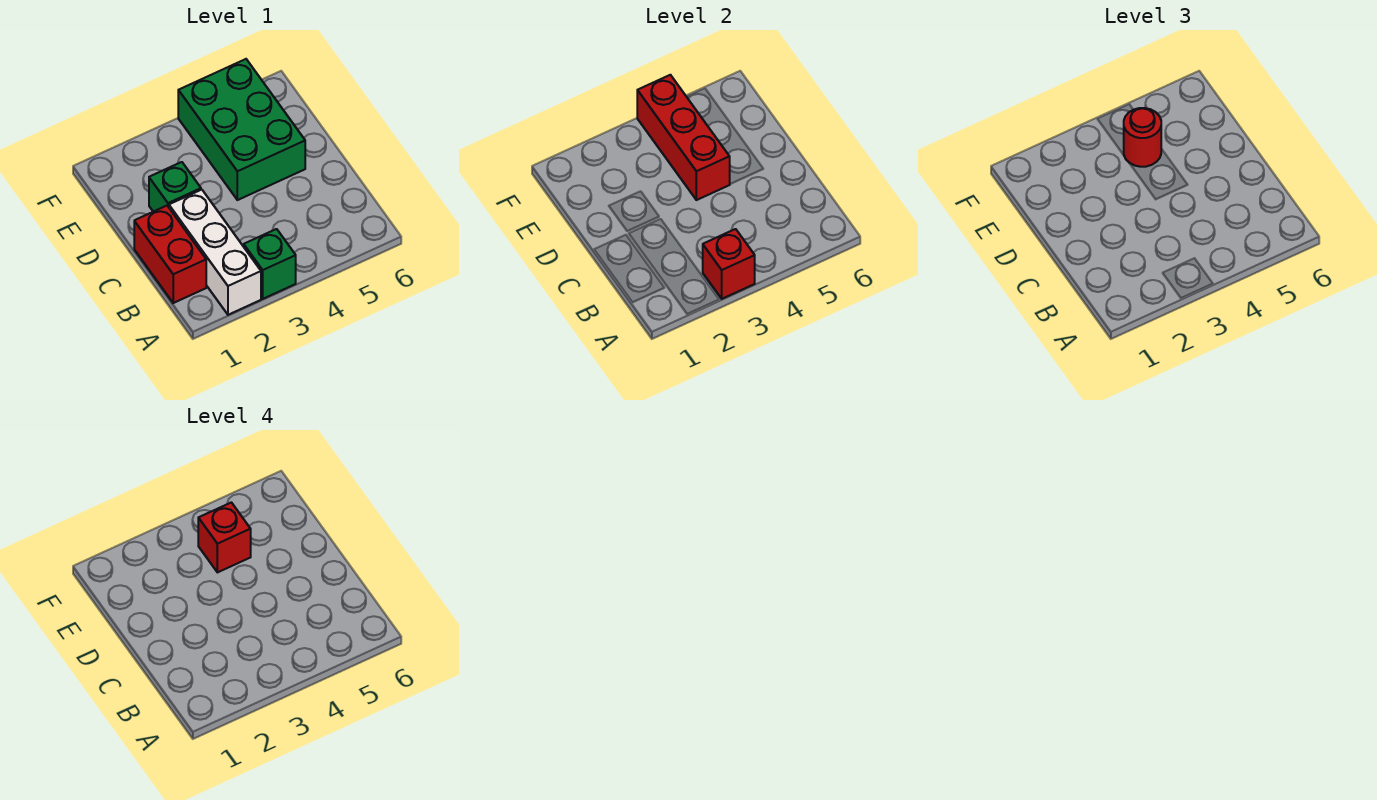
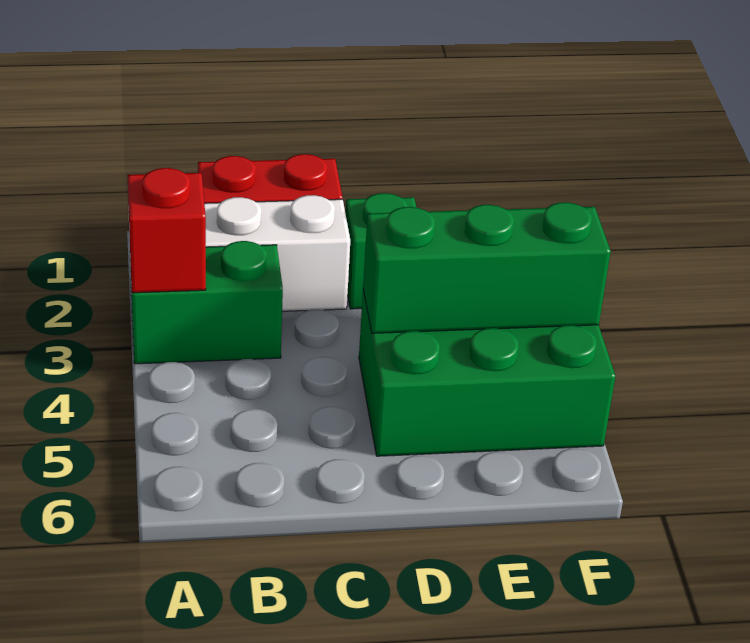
green brick A3 level 1 -> green brick A3:B3 level 1
red brick D4:F4 level 2 -> green brick D4:F4 level 2
red round brick E4 level 3 -> none
red brick E4 level 4 -> none

